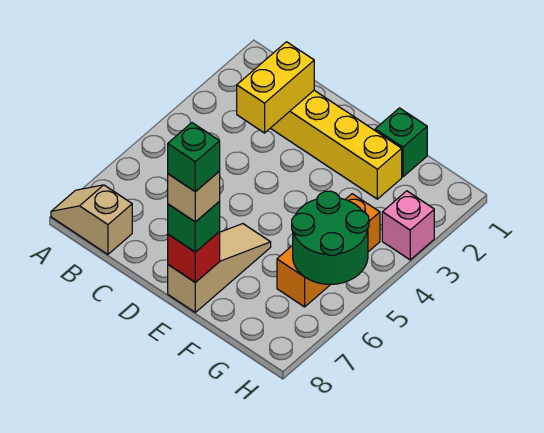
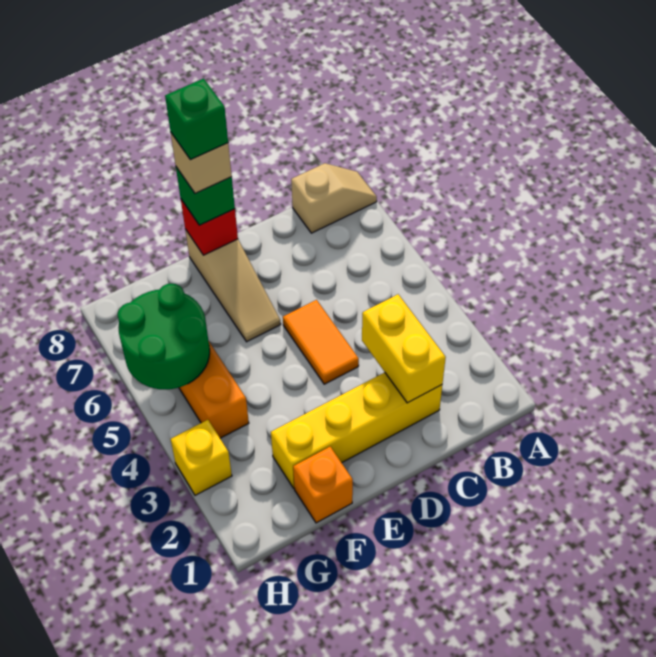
none -> orange tile D4:D5 level 1
green brick F1 level 1 -> orange brick F1 level 1
pink brick H3 level 1 -> yellow brick H3 level 1

